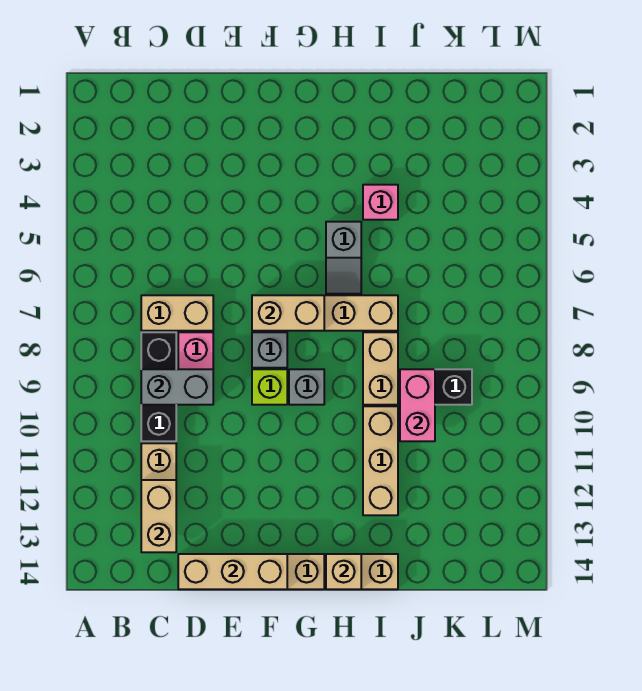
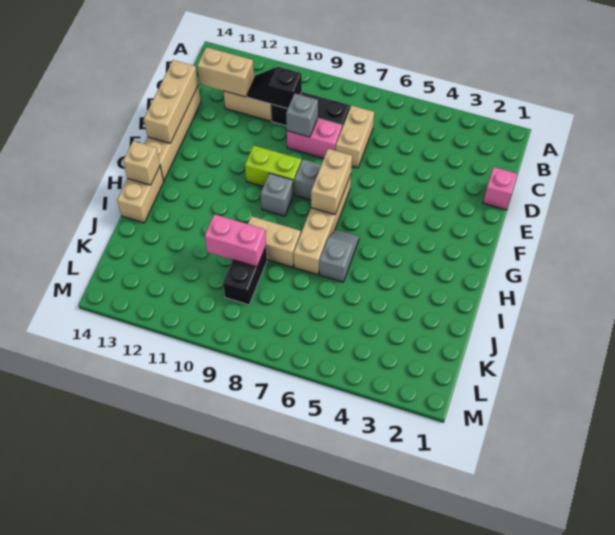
grey brick C9:D9 level 2 -> grey brick D9 level 2
none -> black slope C10:C11 level 2 top 10
lime brick F9 level 1 -> lime brick F9:F10 level 1
grey slope H5:H6 level 1 top 5 -> grey slope H6:I6 level 1 top I
pink brick I4 level 1 -> pink brick D1 level 1
tan brick I10:I12 level 1 -> none

